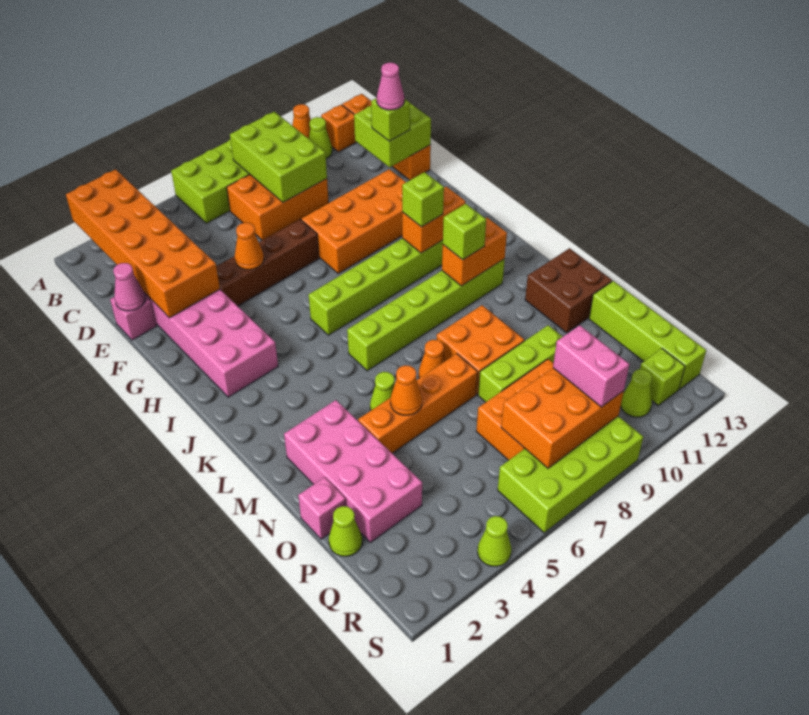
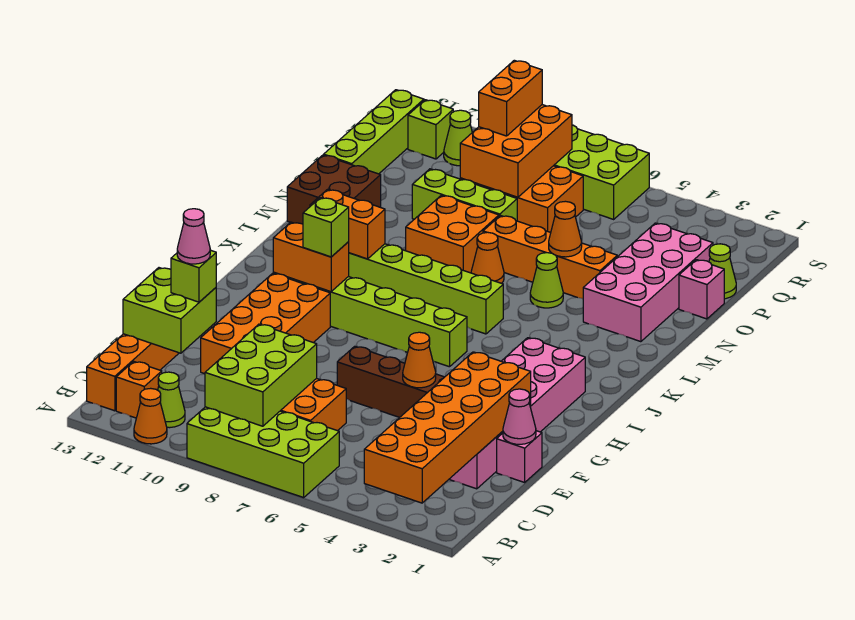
orange brick F8:G11 level 1 -> orange brick E10:H11 level 1
lime brick K10 level 3 -> none
orange brick Q7:R9 level 2 -> orange brick P8:R9 level 2
pink brick Q9:R9 level 3 -> orange brick Q9:R9 level 3
lime cone S4 level 1 -> none

